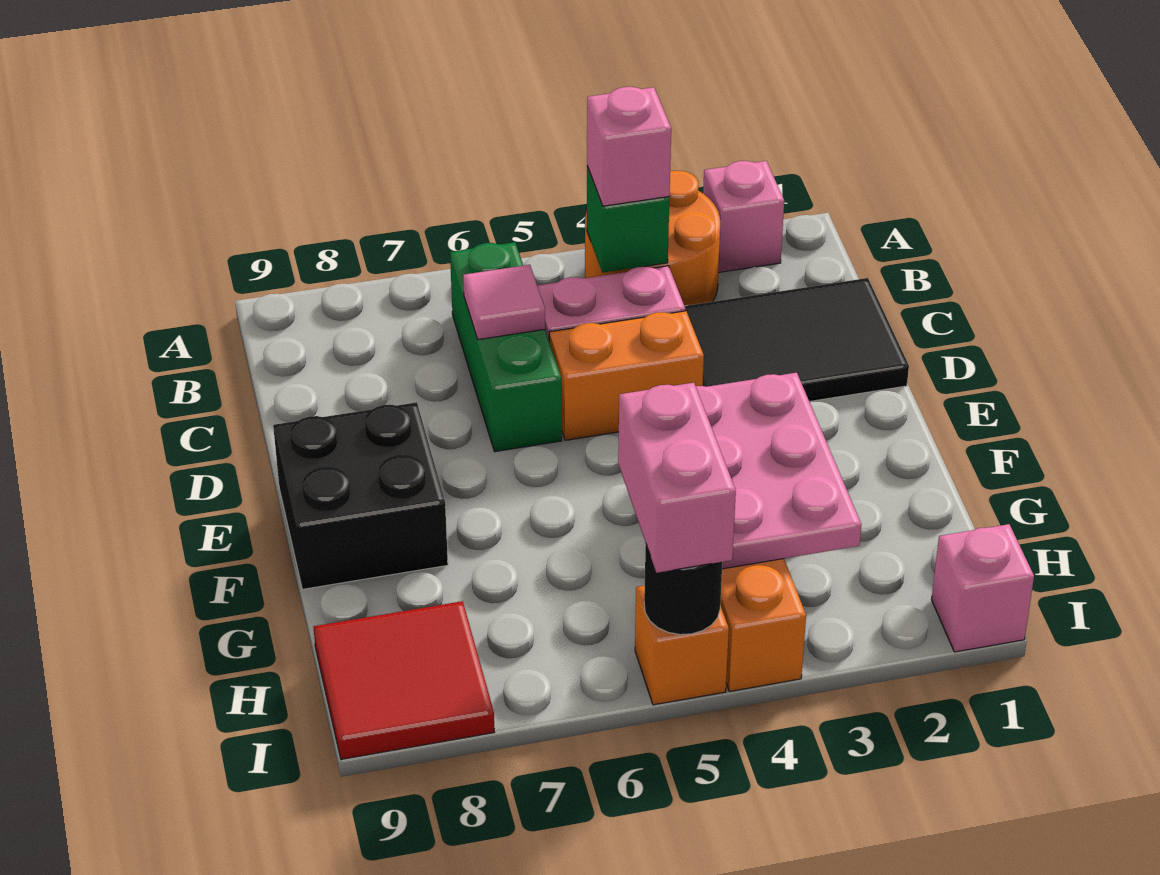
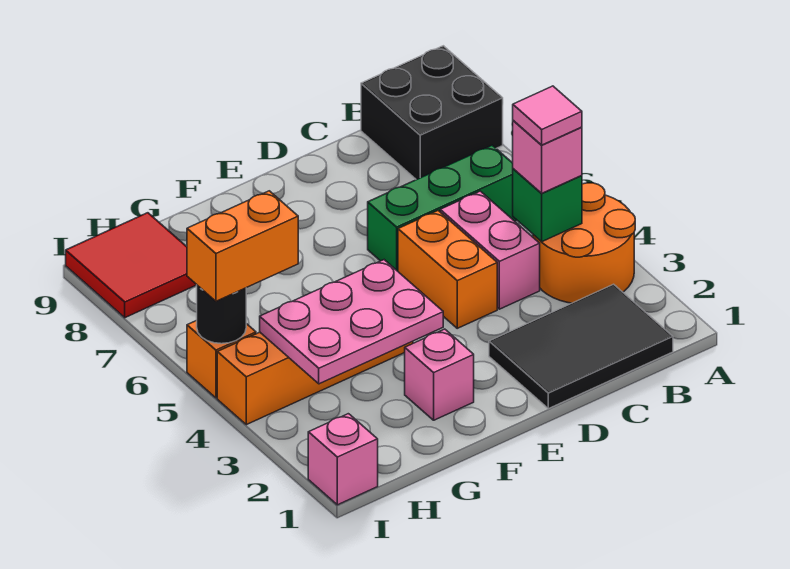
pink brick A2 level 1 -> pink brick F2 level 1
black tile C1:D3 level 1 -> black tile B1:D2 level 1
pink tile C6 level 2 -> pink tile B4 level 4
black brick E8:F9 level 1 -> black brick A8:B9 level 1
pink brick H5:I5 level 3 -> orange brick H5:I5 level 3

